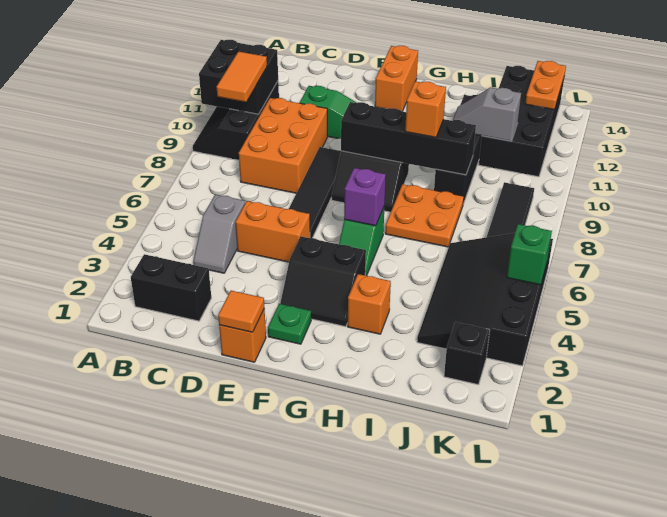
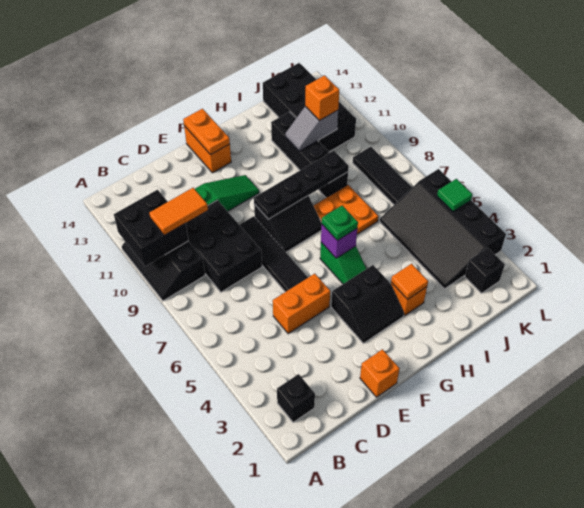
black brick B2:C2 level 1 -> black brick B2 level 1
orange tile B9:B10 level 3 -> orange tile B10:C10 level 3
grey slope C4:C5 level 1 top 5 -> none
orange brick C8:D10 level 1 -> black brick C8:D10 level 1
orange tile E1 level 2 -> orange tile H3 level 2
green plate F2 level 1 -> green plate G6 level 3
black brick F9:I9 level 2 -> black plate F9:I9 level 2
orange brick H9 level 3 -> orange brick J11 level 3
orange plate K13:K14 level 2 -> orange plate F13:F14 level 2
green brick L5 level 2 -> green tile L5 level 2

